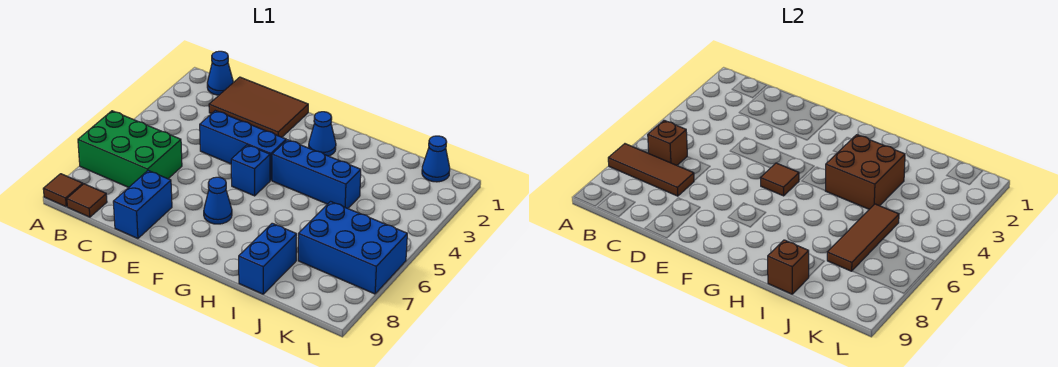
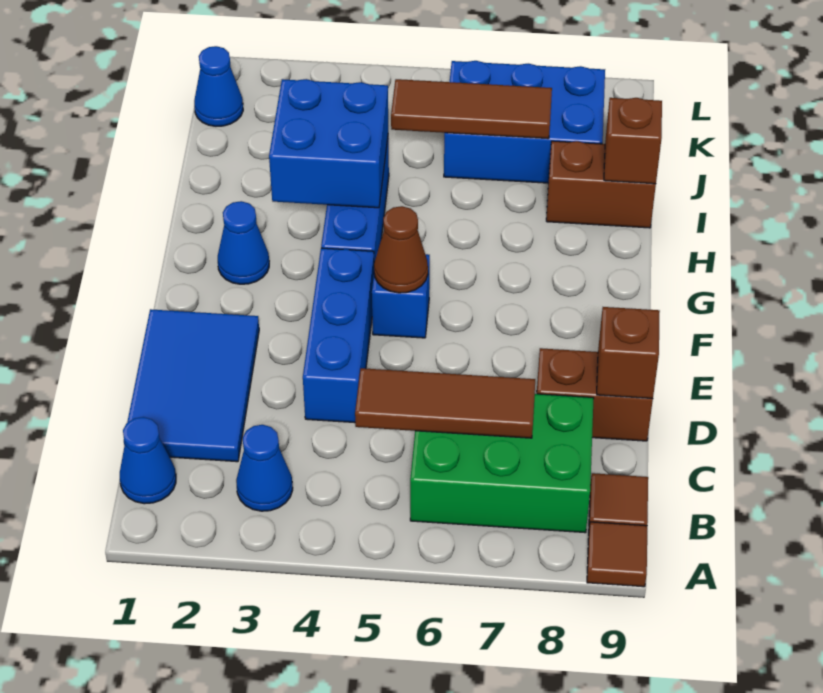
green brick A6:C7 level 1 -> green brick B6:C8 level 1
brown tile A7:C7 level 2 -> brown tile C5:C7 level 2
brown brick B6 level 2 -> brown brick D9 level 2
brown tile C1:E2 level 1 -> blue tile C1:E2 level 1
blue brick D8:D9 level 1 -> brown brick D8:D9 level 1
brown tile F5 level 2 -> brown cone F5 level 2
blue cone F7 level 1 -> blue cone B3 level 1
brown brick H3:I4 level 2 -> blue brick H3:I4 level 2
blue brick I8:I9 level 1 -> brown brick I8:I9 level 1
blue brick J6:L7 level 1 -> blue brick J6:K8 level 1

